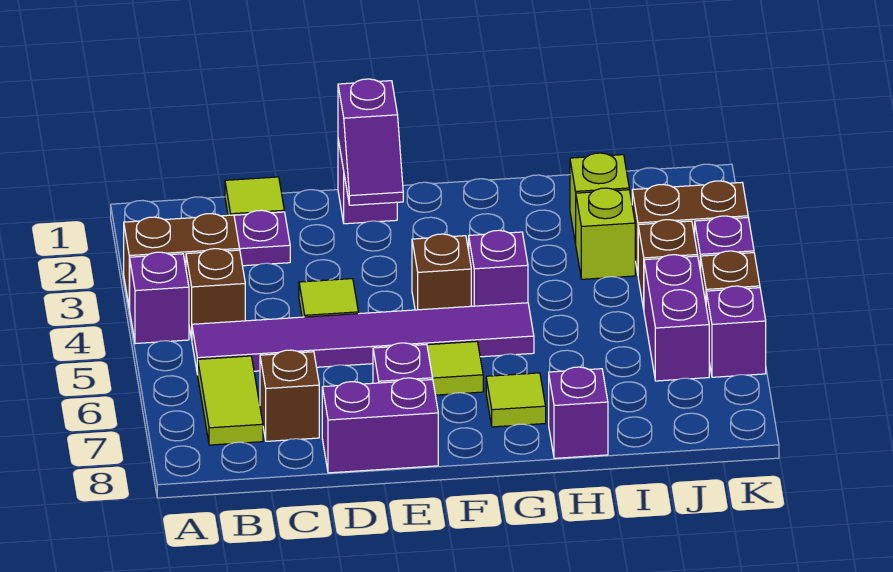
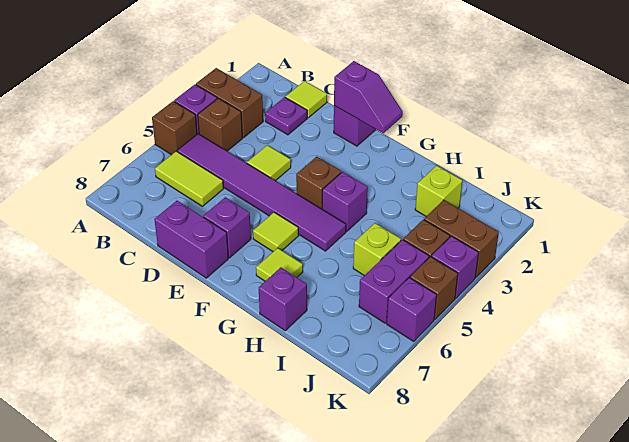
lime tile B6:B7 level 1 -> lime tile B6:C6 level 1
brown brick C7 level 1 -> brown brick A5 level 1
purple slope E1:E2 level 2 top 1 -> purple slope E1:F1 level 2 top E
lime brick I3 level 1 -> lime brick I5 level 1

